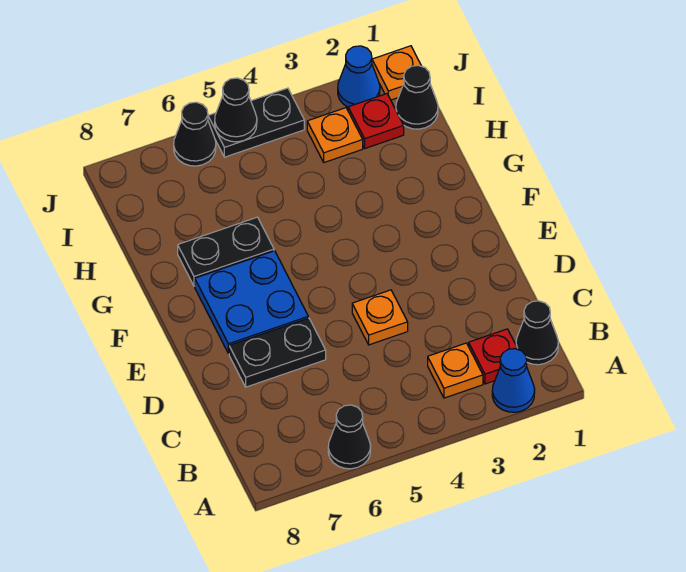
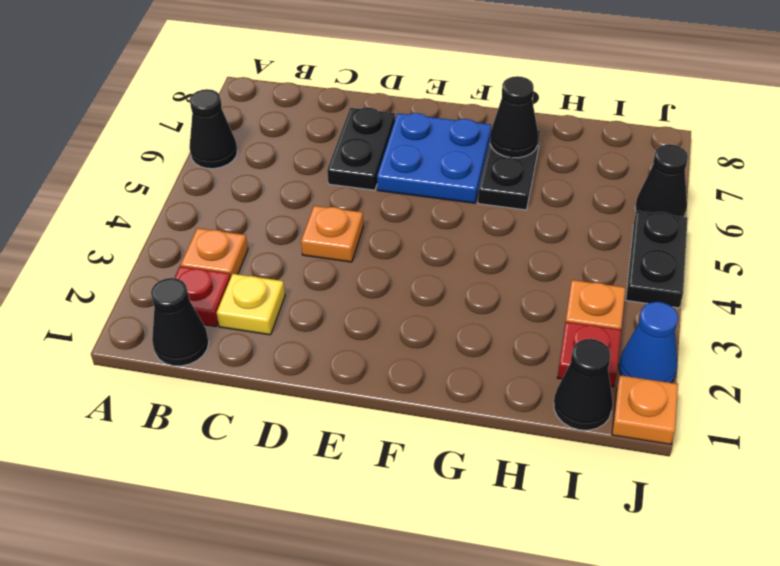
blue cone A2 level 1 -> none
none -> yellow plate C2 level 1
black cone J5 level 2 -> black cone G7 level 2

